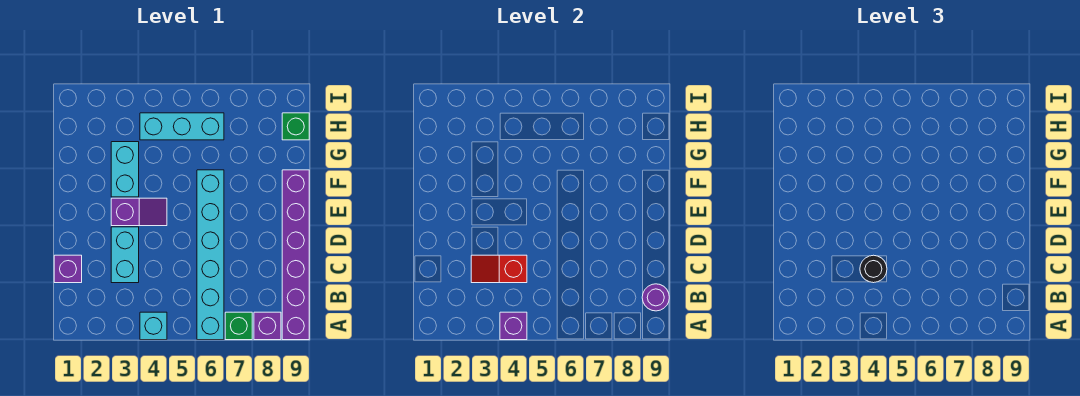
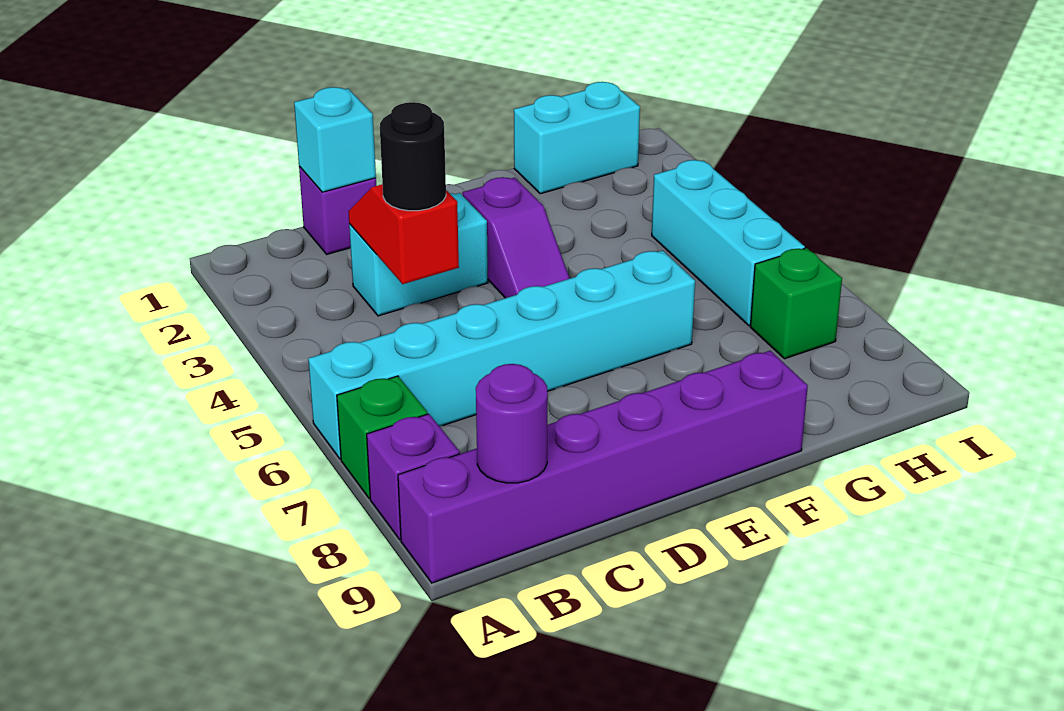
cyan brick A4 level 1 -> cyan brick C1 level 2
purple brick A4 level 2 -> none
cyan brick F3:G3 level 1 -> cyan brick G1:H1 level 1
green brick H9 level 1 -> green brick H7 level 1

